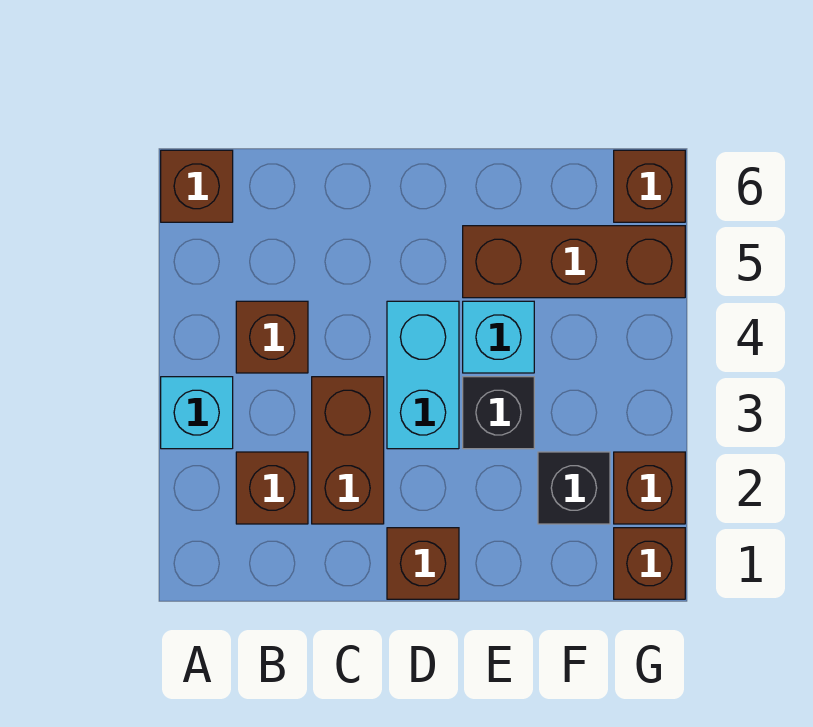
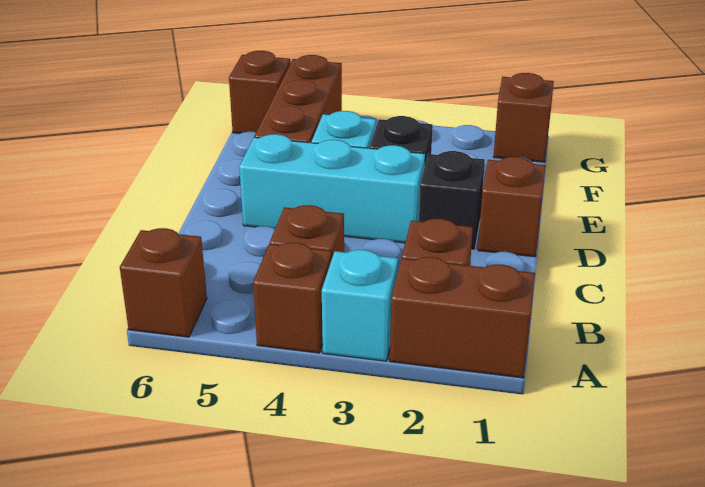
brown brick C2:C3 level 1 -> brown brick A1:A2 level 1
cyan brick D3:D4 level 1 -> cyan brick D3:D5 level 1
black brick F2 level 1 -> black brick D2 level 1
brown brick G2 level 1 -> brown brick A4 level 1

